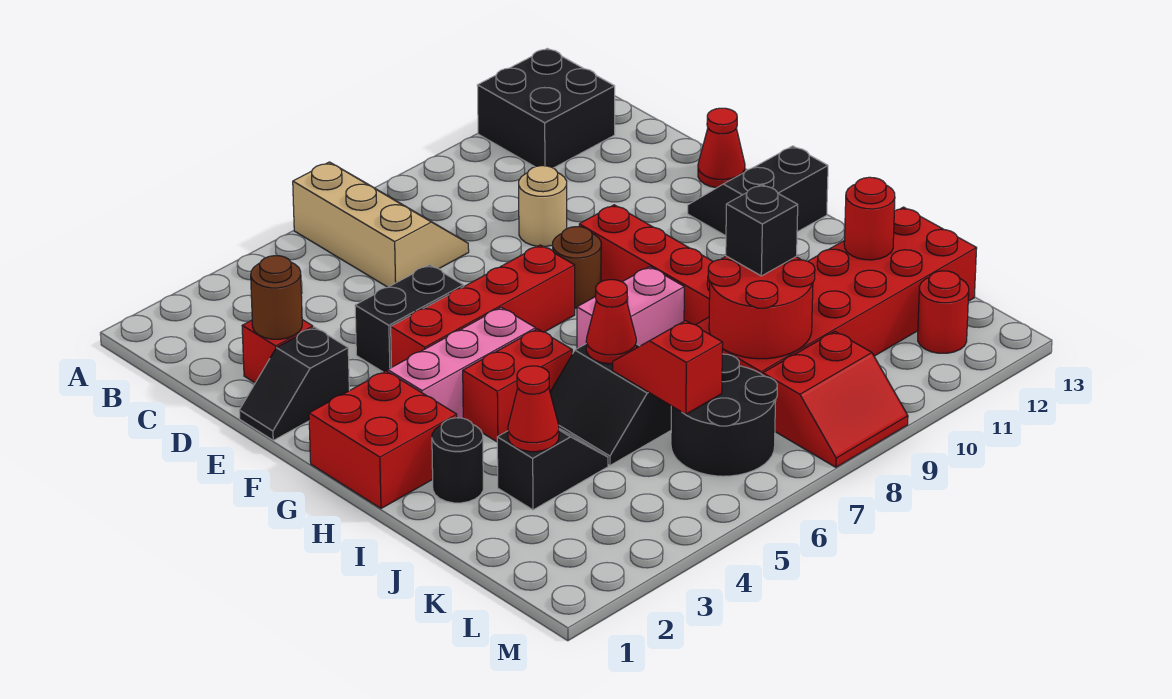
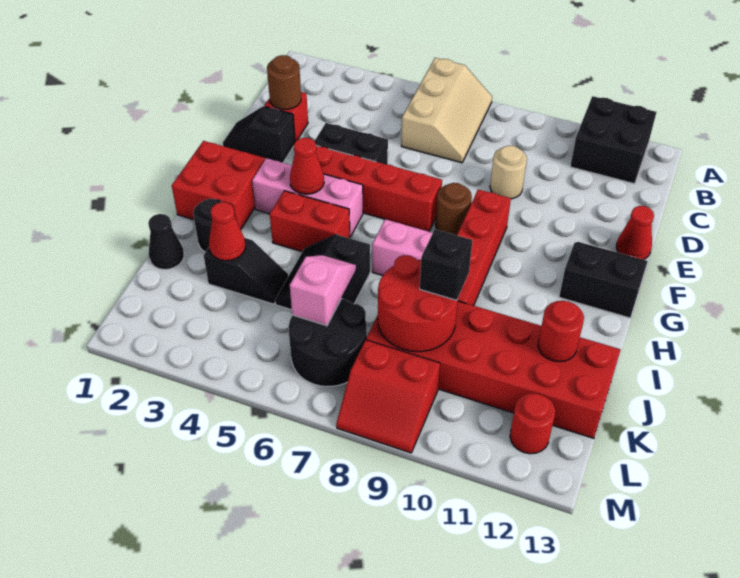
red cone I6 level 2 -> red cone G4 level 2
none -> black cone J1 level 1
red slope J6:K6 level 2 top K -> pink slope J6:K6 level 2 top K

